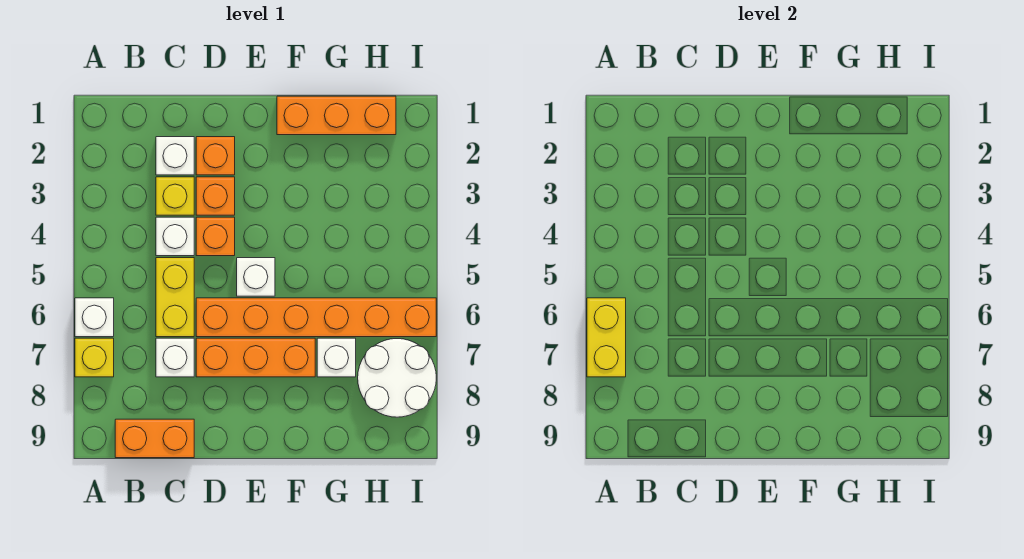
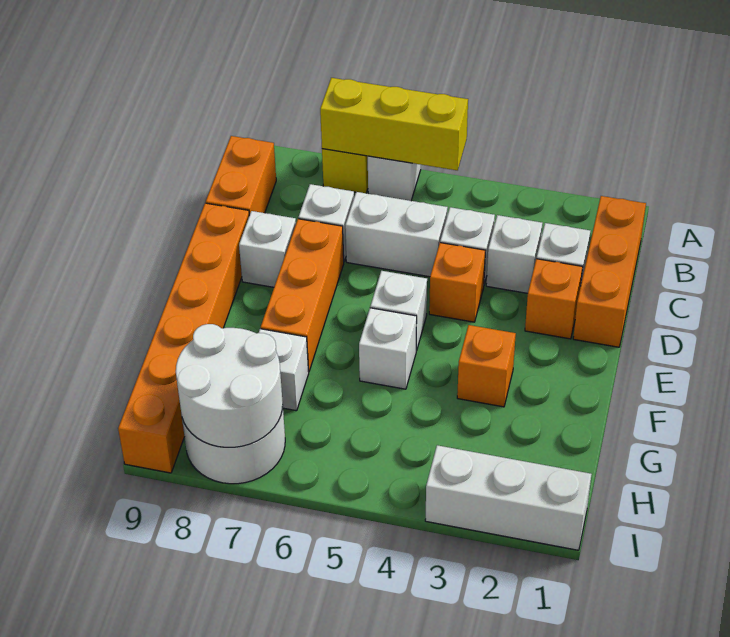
yellow brick A6:A7 level 2 -> yellow brick A5:A7 level 2
yellow brick C3 level 1 -> white brick C3 level 1
yellow brick C5:C6 level 1 -> white brick C5:C6 level 1
orange brick D3 level 1 -> orange brick F3 level 1
orange brick D6:I6 level 1 -> orange brick D9:I9 level 1
none -> white brick D8 level 1
orange brick F1:H1 level 1 -> orange brick B1:D1 level 1
none -> white brick F5 level 1
none -> white round brick H7:I8 level 2
none -> white brick I1:I3 level 1

